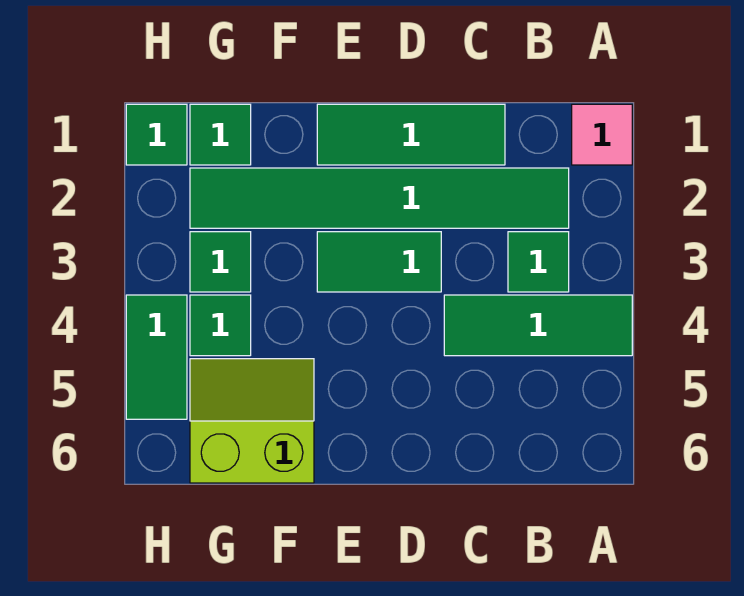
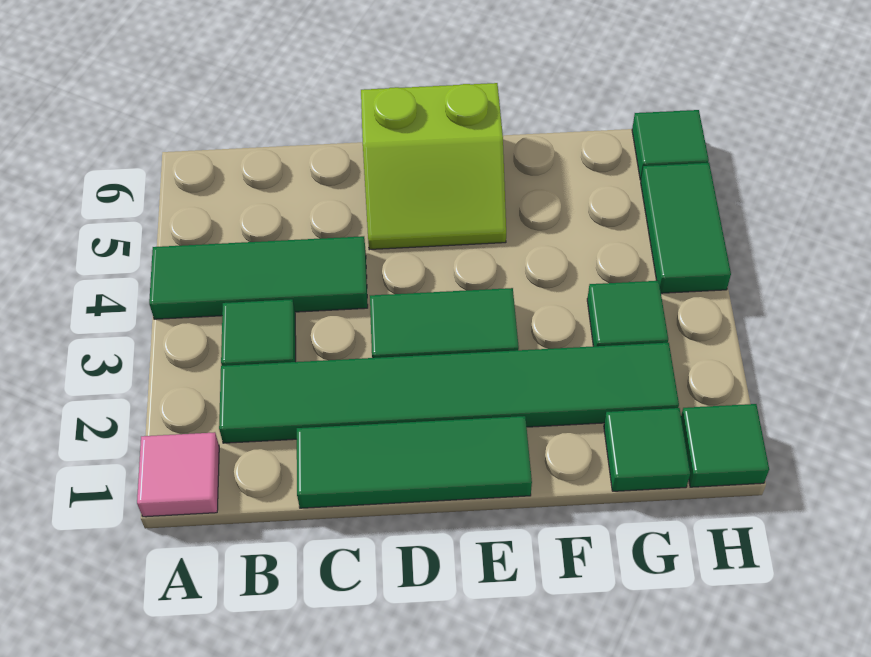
lime slope F5:G6 level 1 top 6 -> lime slope D5:E6 level 1 top 6
green tile G4 level 1 -> green tile H6 level 1

